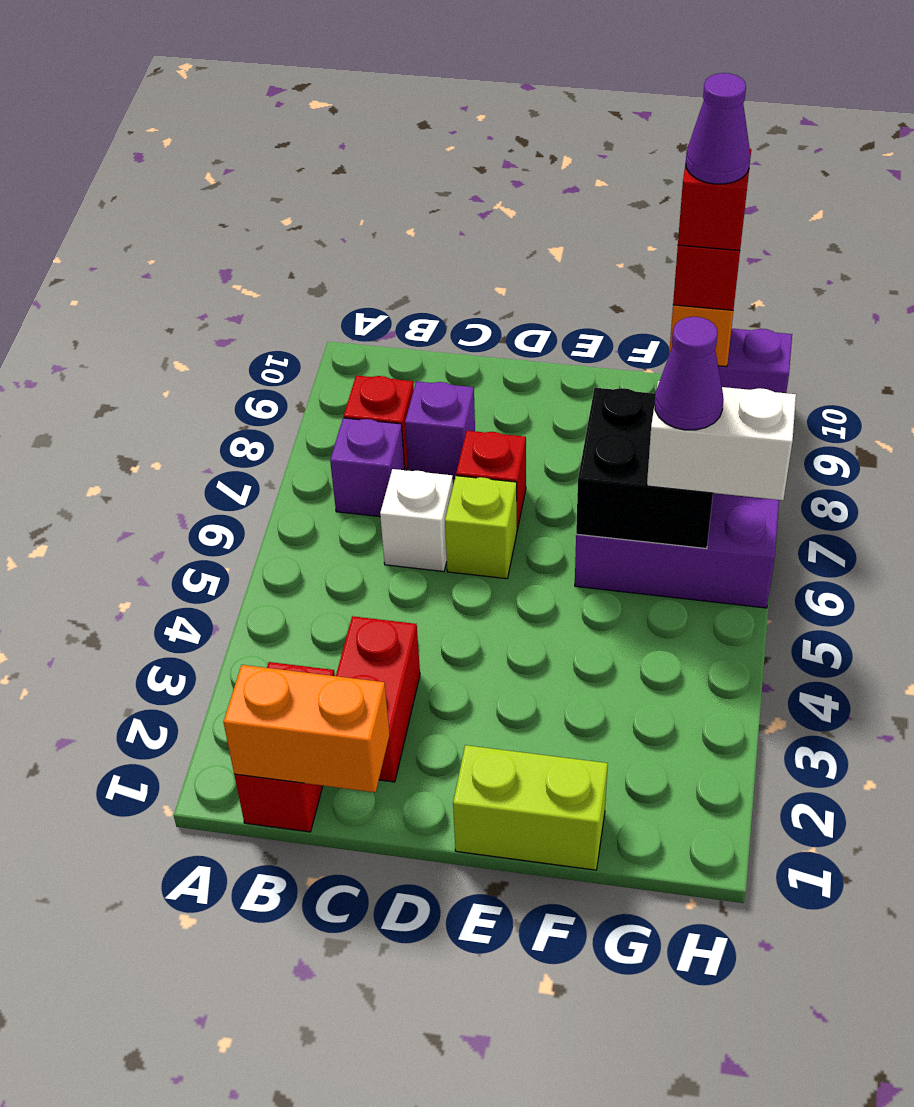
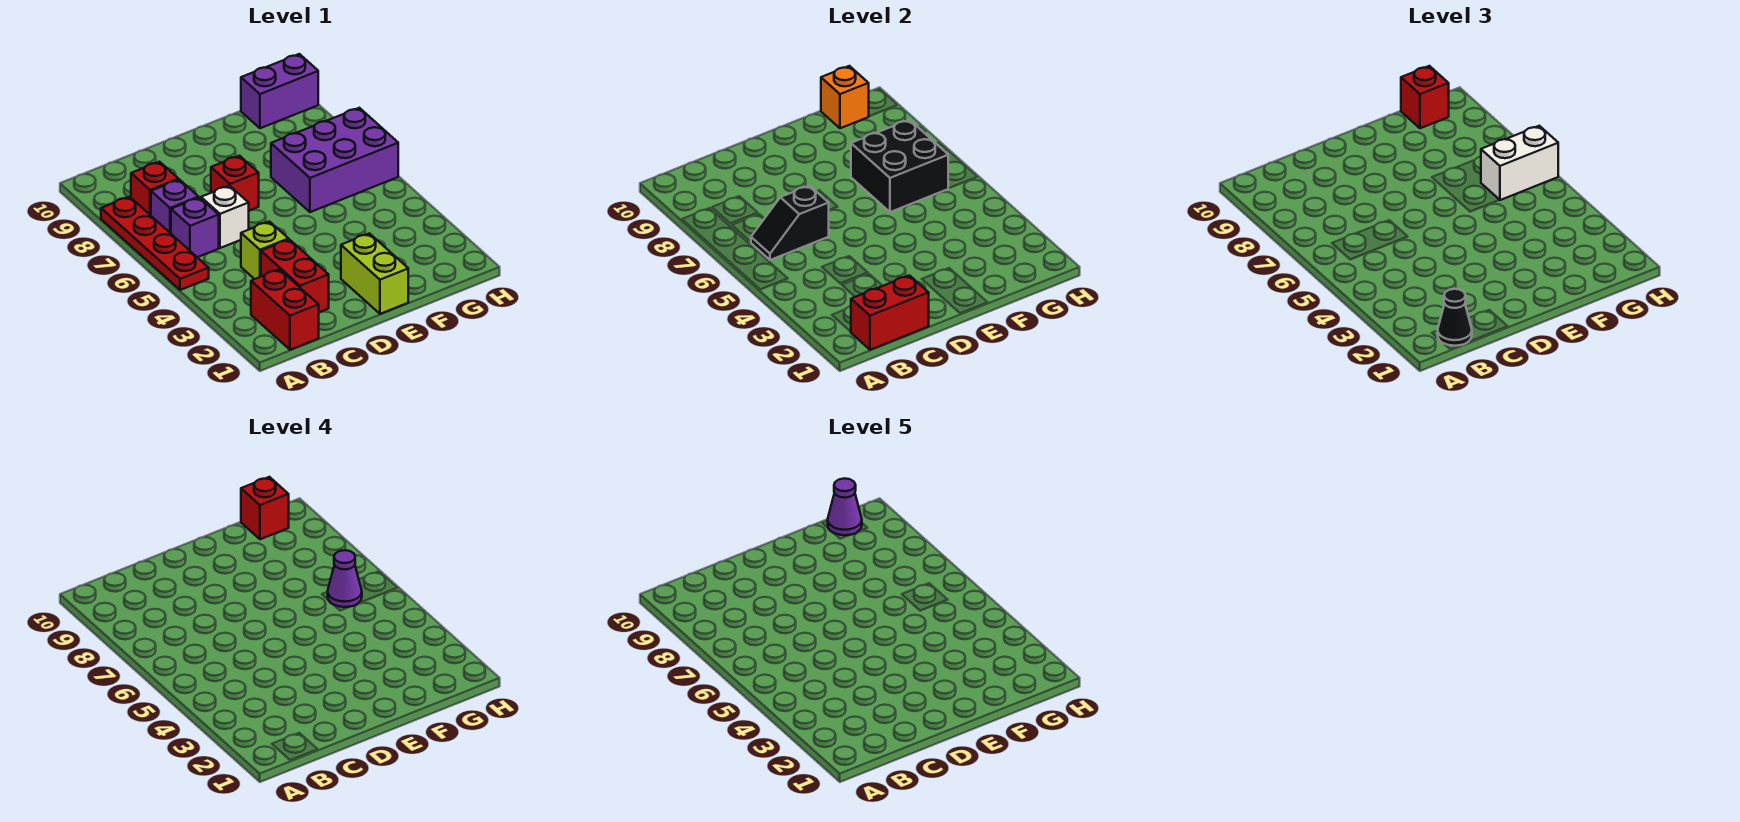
none -> red plate A5:A8 level 1
orange brick B1:C1 level 2 -> red brick B1:C1 level 2
none -> black cone B1 level 3
none -> black slope B6:C6 level 2 top C
purple brick C8 level 1 -> purple brick B6 level 1
lime brick D6 level 1 -> lime brick C4 level 1
lime brick E1:F1 level 1 -> lime brick E1:E2 level 1

